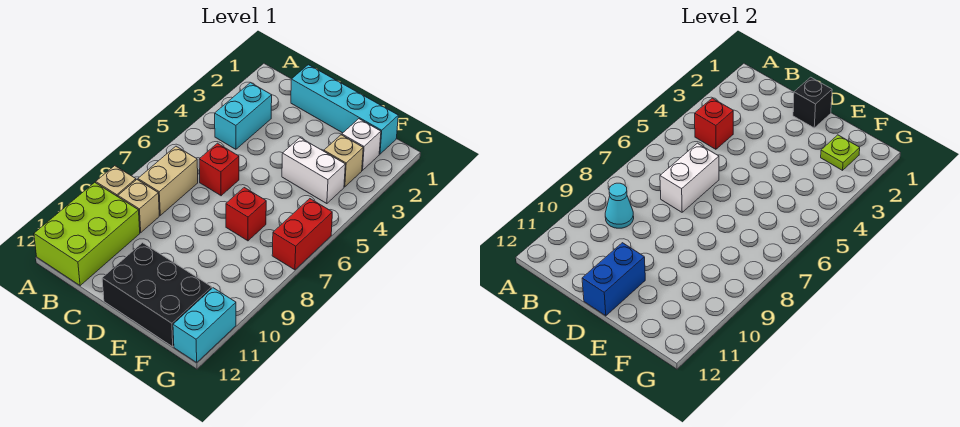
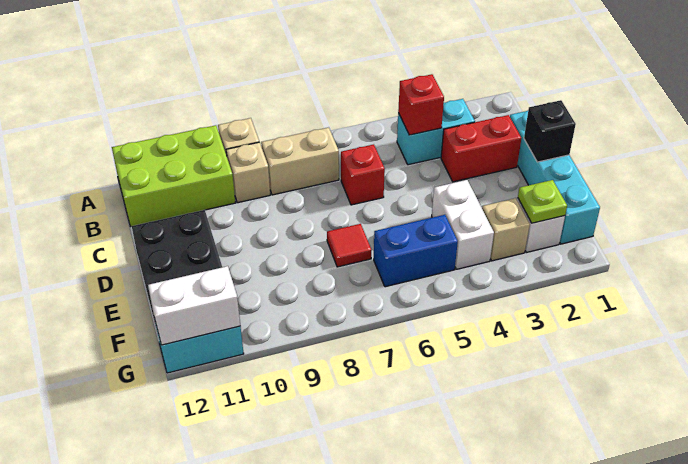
cyan cone B9 level 2 -> none
white brick C6:C7 level 2 -> white brick G11:G12 level 2
blue brick D11:D12 level 2 -> blue brick F5:F6 level 1
red brick E7 level 1 -> red tile E7 level 1
red brick G6:G7 level 1 -> red brick C2:C3 level 1

